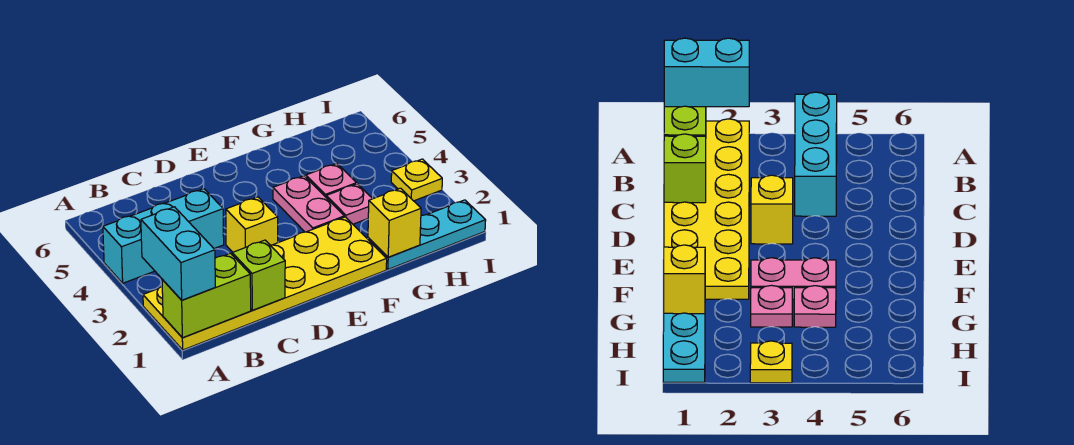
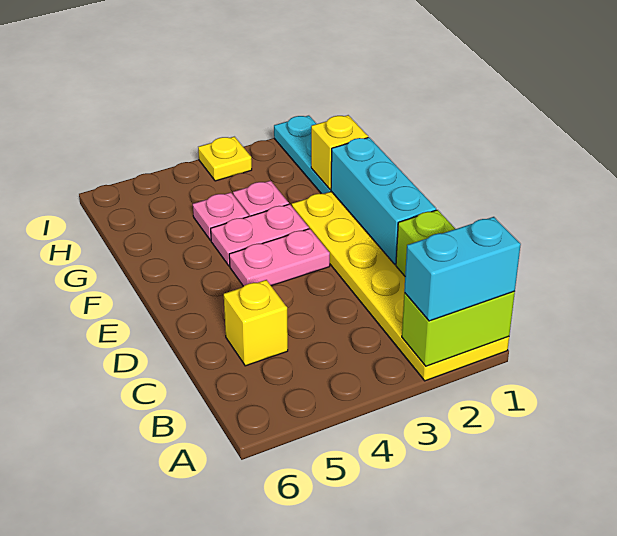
lime brick A1:B1 level 2 -> lime brick A1:A2 level 2
cyan brick A4:C4 level 1 -> cyan brick D1:F1 level 2
yellow brick D3 level 1 -> yellow brick C5 level 1
none -> pink plate E3:E4 level 1

